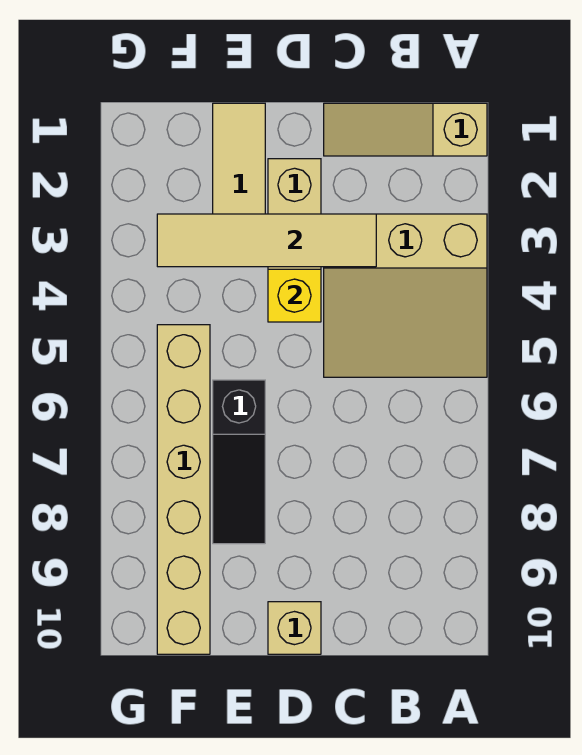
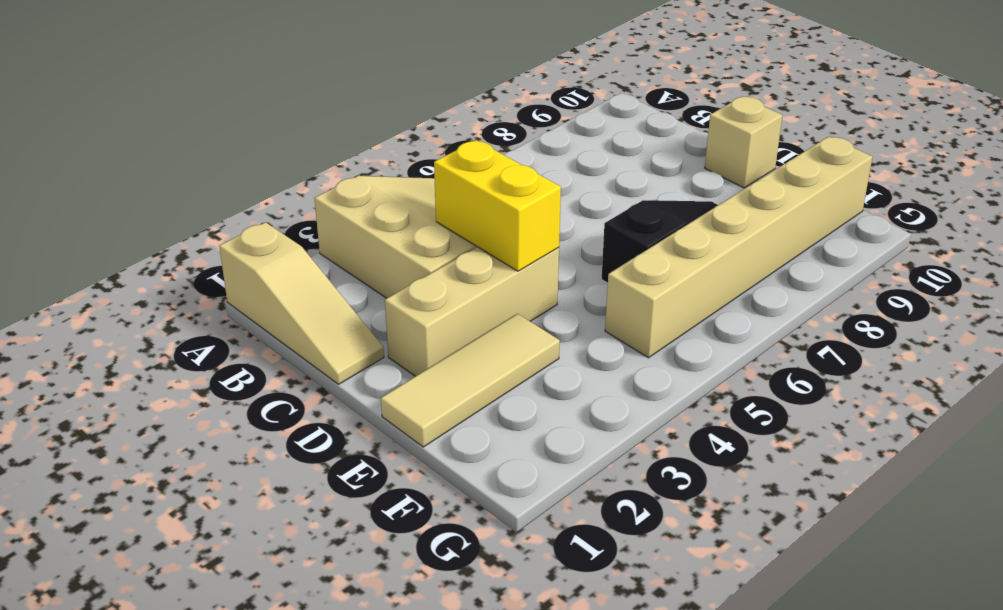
tan tile C3:F3 level 2 -> none
yellow brick D4 level 2 -> yellow brick C4:D4 level 2

